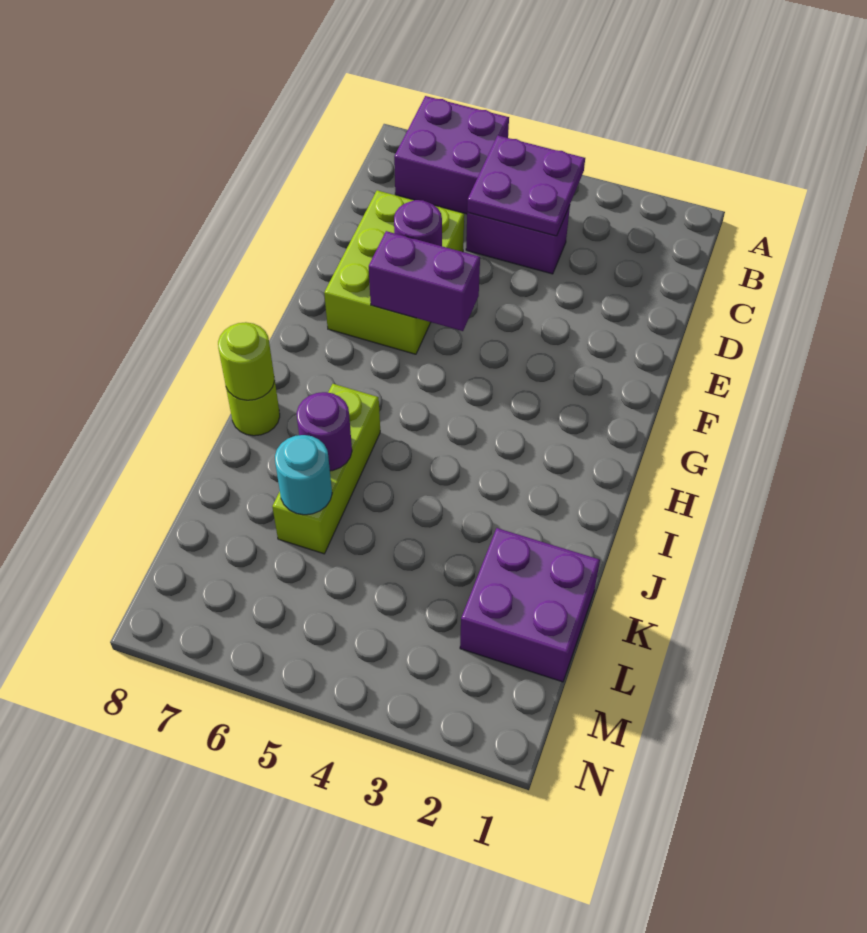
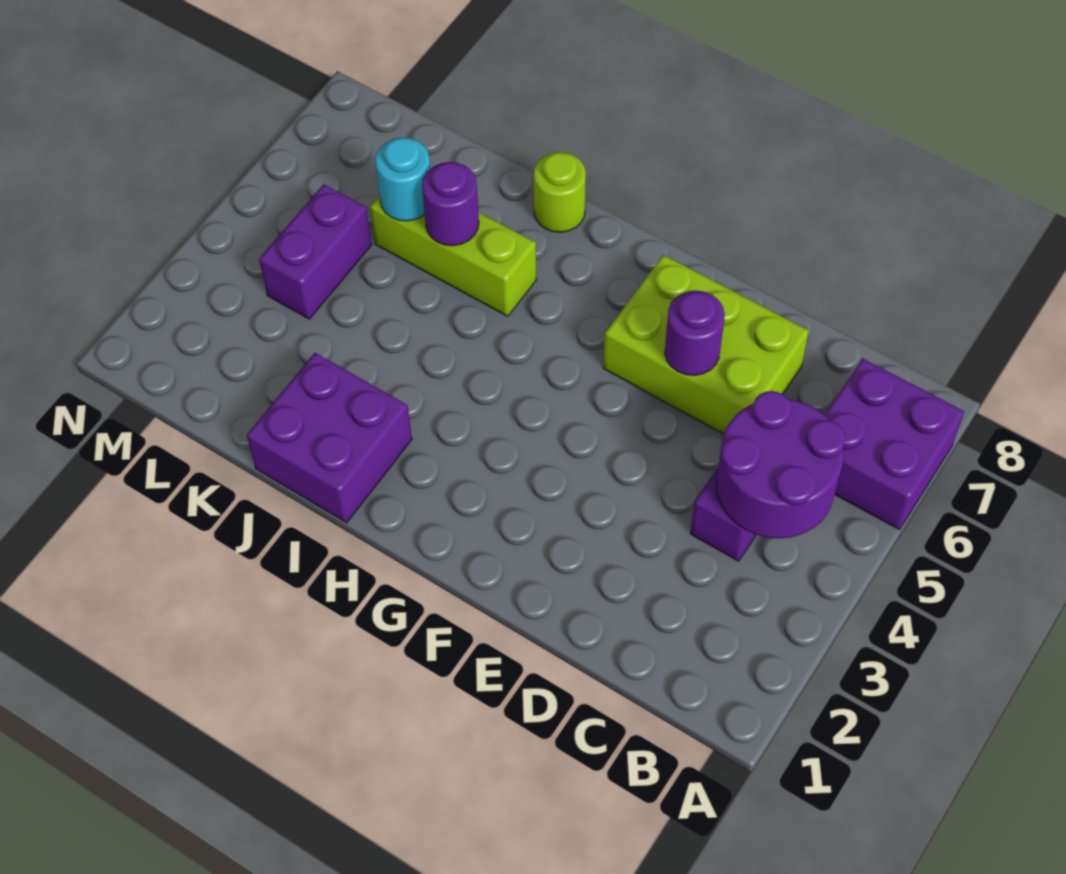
purple plate B4:C5 level 2 -> purple round brick B4:C5 level 2
purple brick F5:F6 level 2 -> purple brick L4:L5 level 1
lime round brick I8 level 2 -> none
purple brick K1:L2 level 1 -> purple brick I1:J2 level 1

